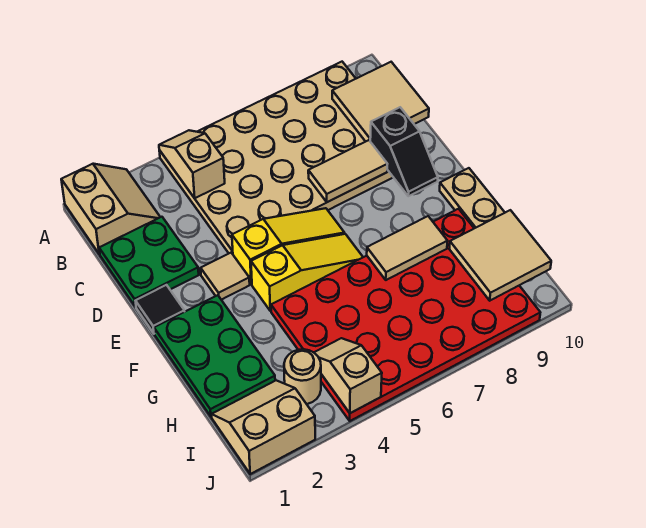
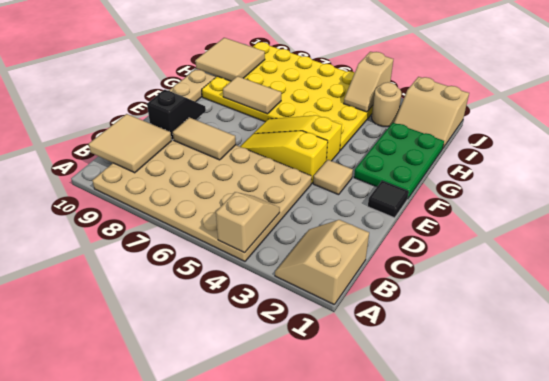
tan slope A4:B4 level 2 top B -> tan slope A4:B4 level 2 top A
green plate C1:D2 level 1 -> none
red plate G4:J9 level 1 -> yellow plate G4:J9 level 1

